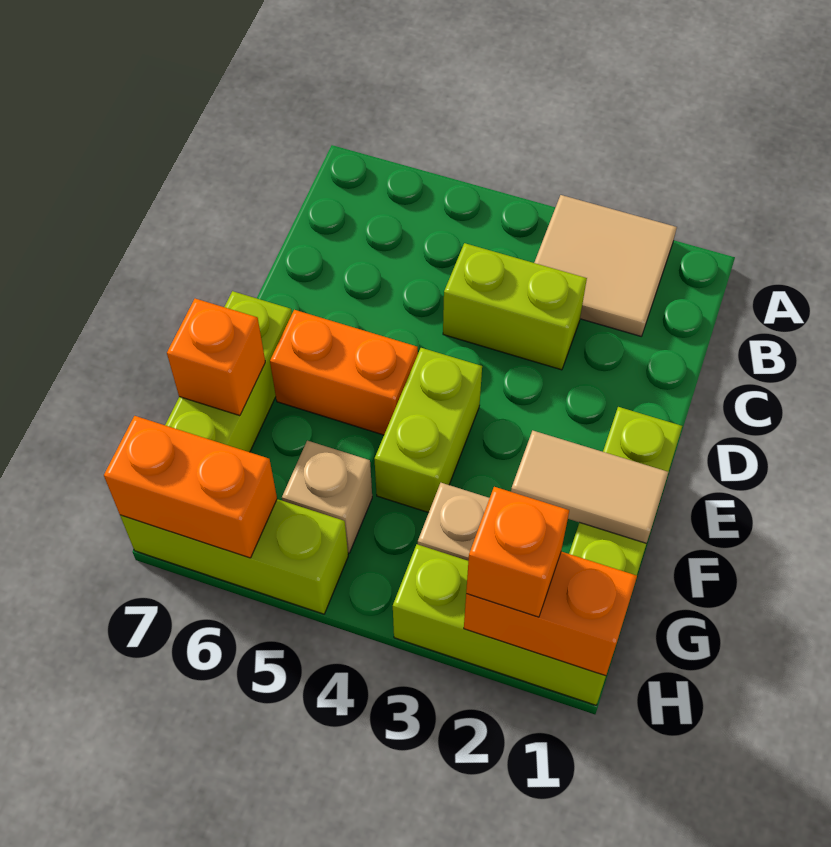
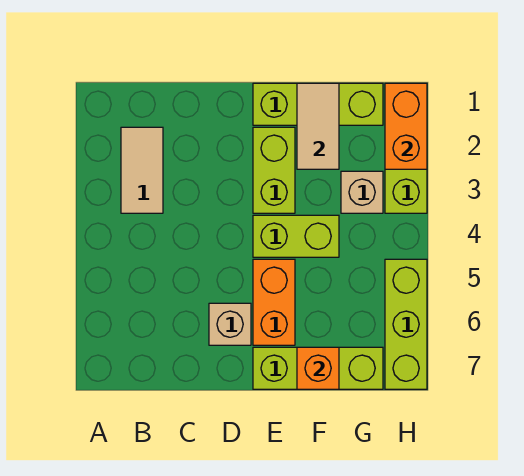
tan tile A2:B3 level 1 -> tan tile B2:B3 level 1
lime brick C3:C4 level 1 -> lime brick E2:E3 level 1
tan brick G5 level 1 -> tan brick D6 level 1
orange brick H2 level 3 -> none
orange brick H6:H7 level 2 -> none

